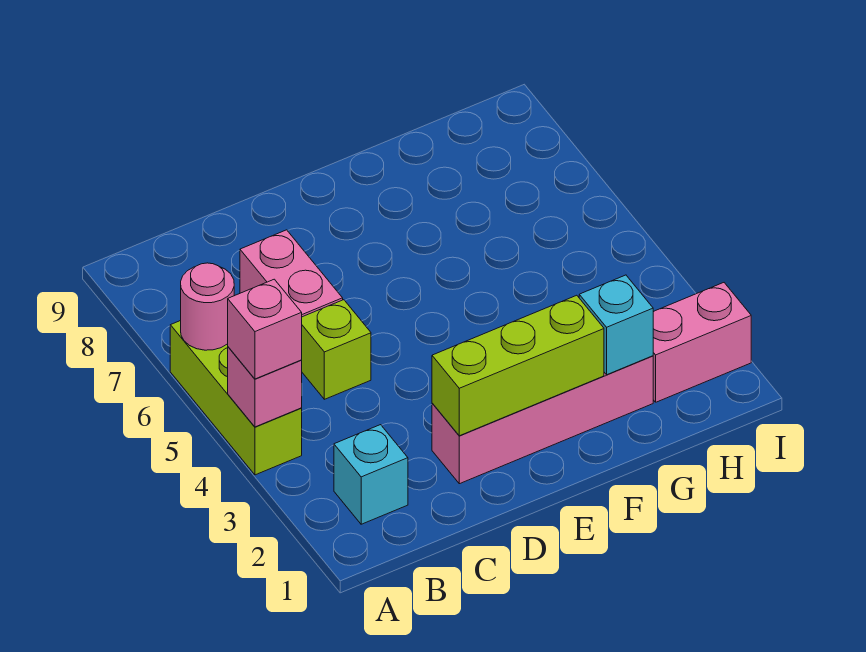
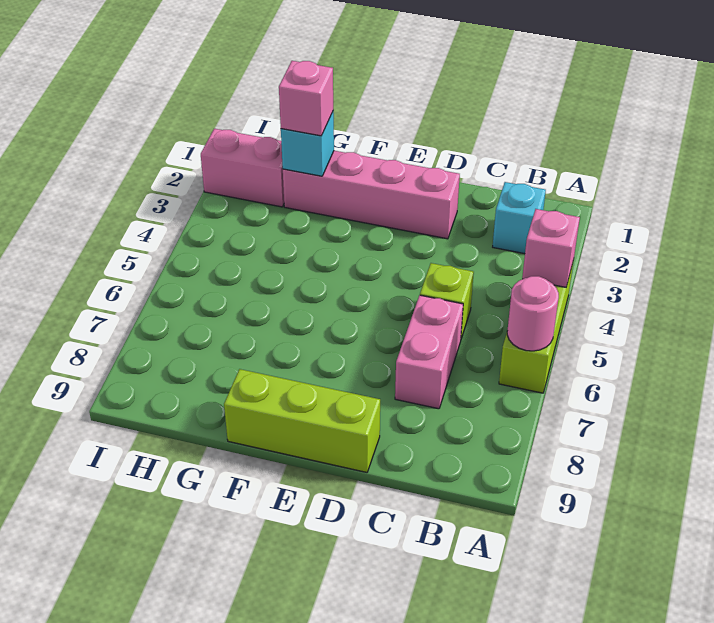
pink brick A4 level 3 -> pink brick G2 level 3
lime brick D2:F2 level 2 -> lime brick D9:F9 level 1

